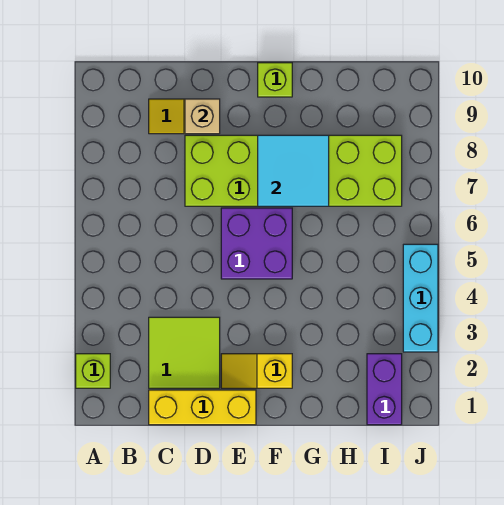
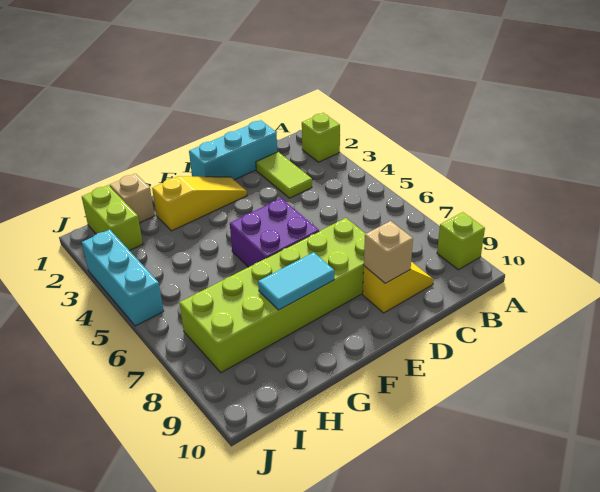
yellow brick C1:E1 level 1 -> cyan brick C1:E1 level 1
lime tile C2:D3 level 1 -> lime tile C2:C3 level 1
yellow slope E2:F2 level 1 top F -> yellow slope E2:G2 level 1 top G
cyan tile F7:G8 level 2 -> cyan tile F8:G8 level 2
lime brick F10 level 1 -> lime brick A9 level 1
none -> tan brick H1 level 1
purple brick I1:I2 level 1 -> lime brick I1:I2 level 1

